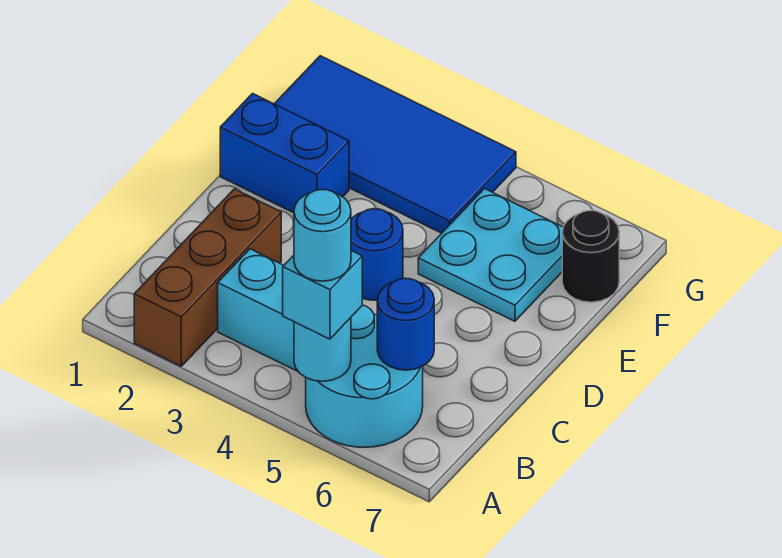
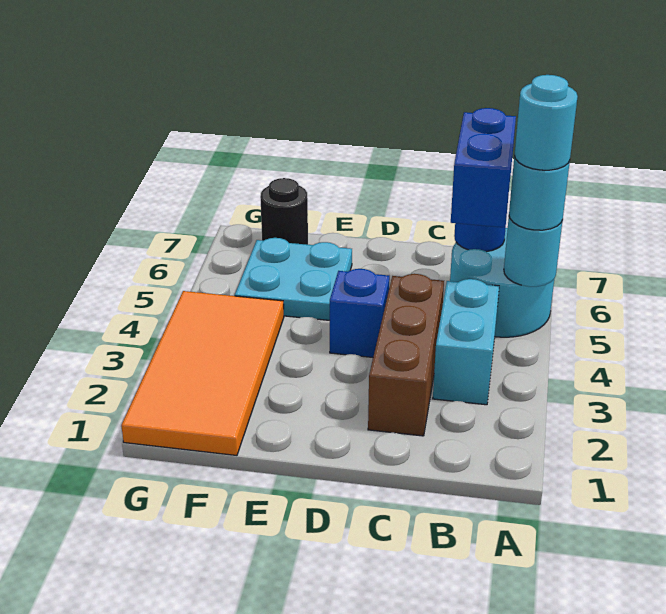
brown brick A2:C2 level 1 -> brown brick C2:C4 level 1
cyan brick A5 level 3 -> cyan round brick A5 level 3
blue round brick D4 level 1 -> blue brick D4 level 1
blue brick E1:E2 level 1 -> blue brick B5:B6 level 3
blue tile F1:G4 level 1 -> orange tile F1:G4 level 1

